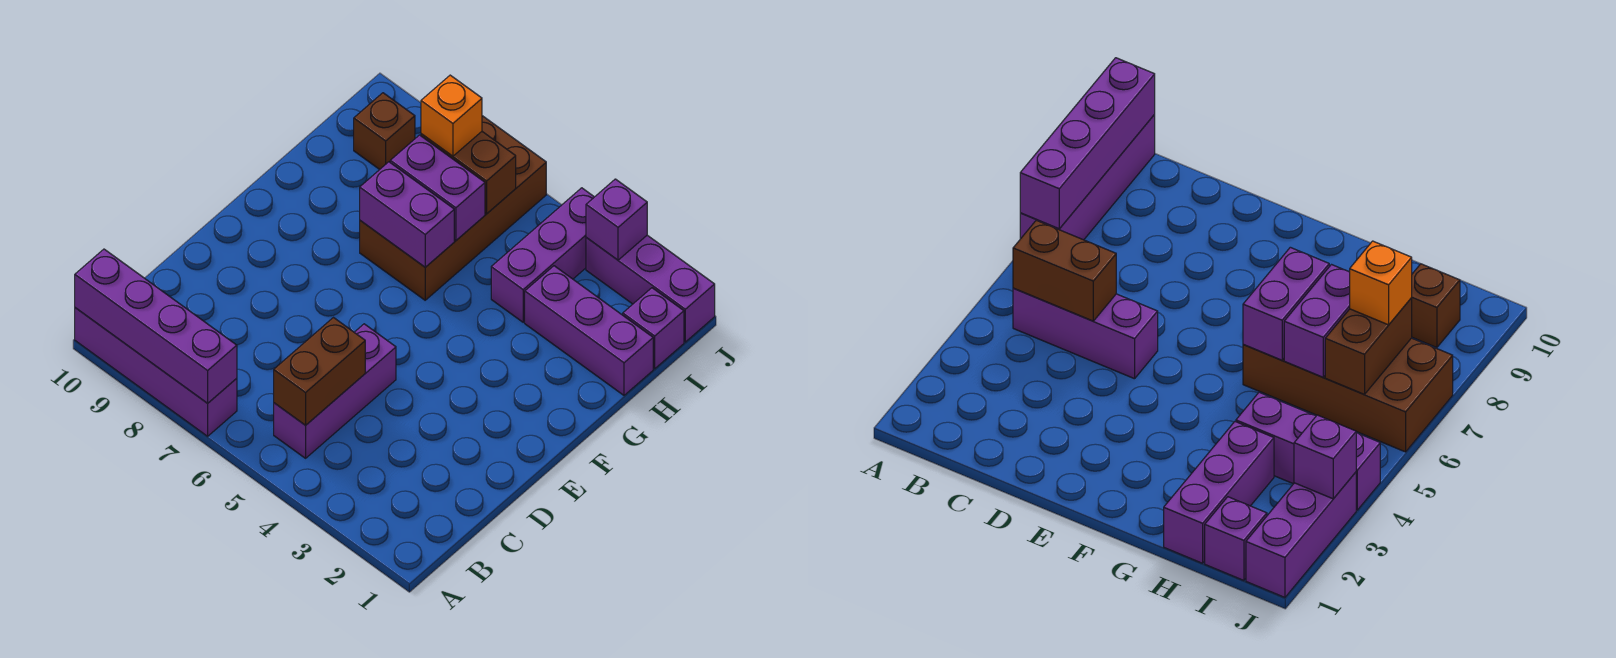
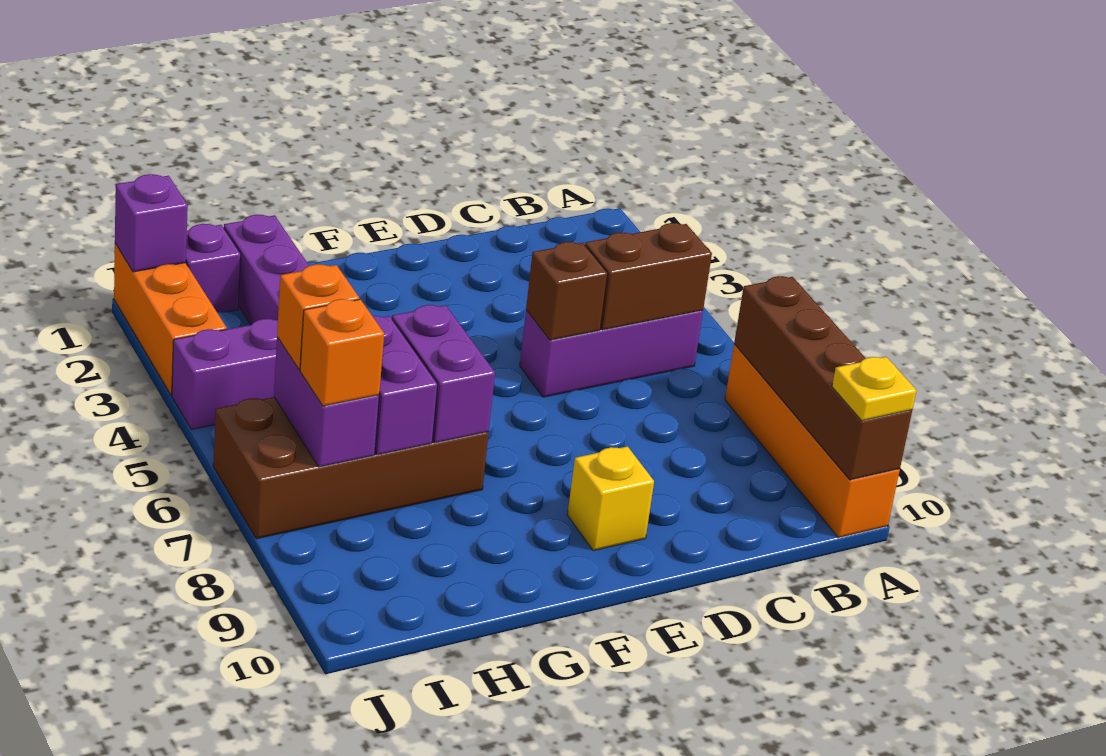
purple brick A7:A10 level 1 -> orange brick A7:A10 level 1
purple brick A7:A10 level 2 -> brown brick A7:A10 level 2
none -> yellow plate A10 level 3
none -> yellow brick E9 level 1
brown brick I6:I7 level 2 -> purple brick I6:I7 level 2
none -> orange brick I6 level 3
brown brick I9 level 1 -> brown brick D5 level 2
purple brick J1:J3 level 1 -> orange brick J1:J3 level 1
purple brick J3 level 2 -> purple brick J1 level 2

